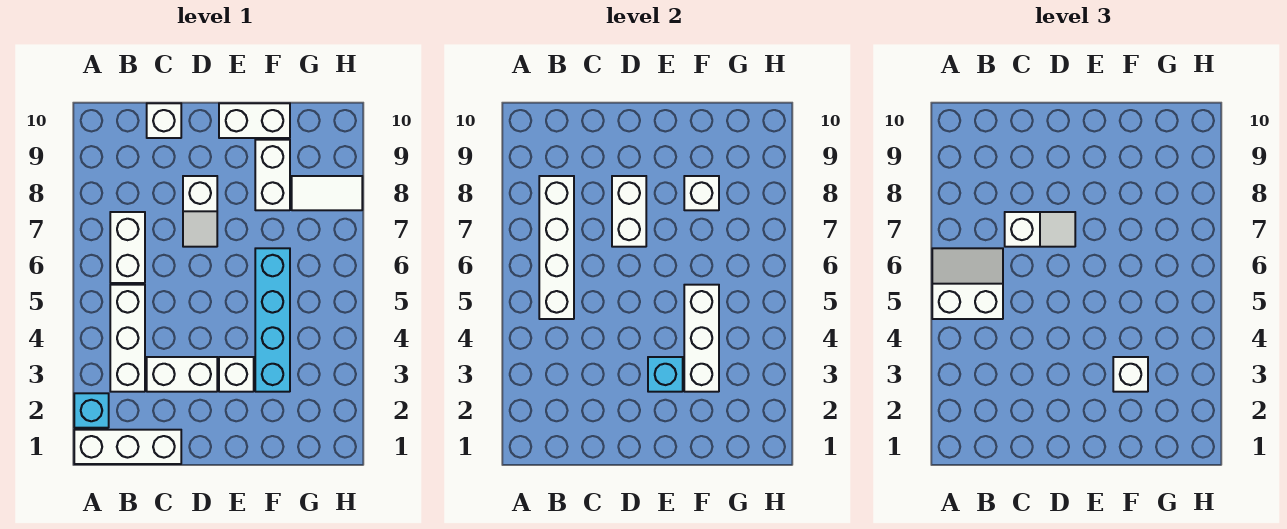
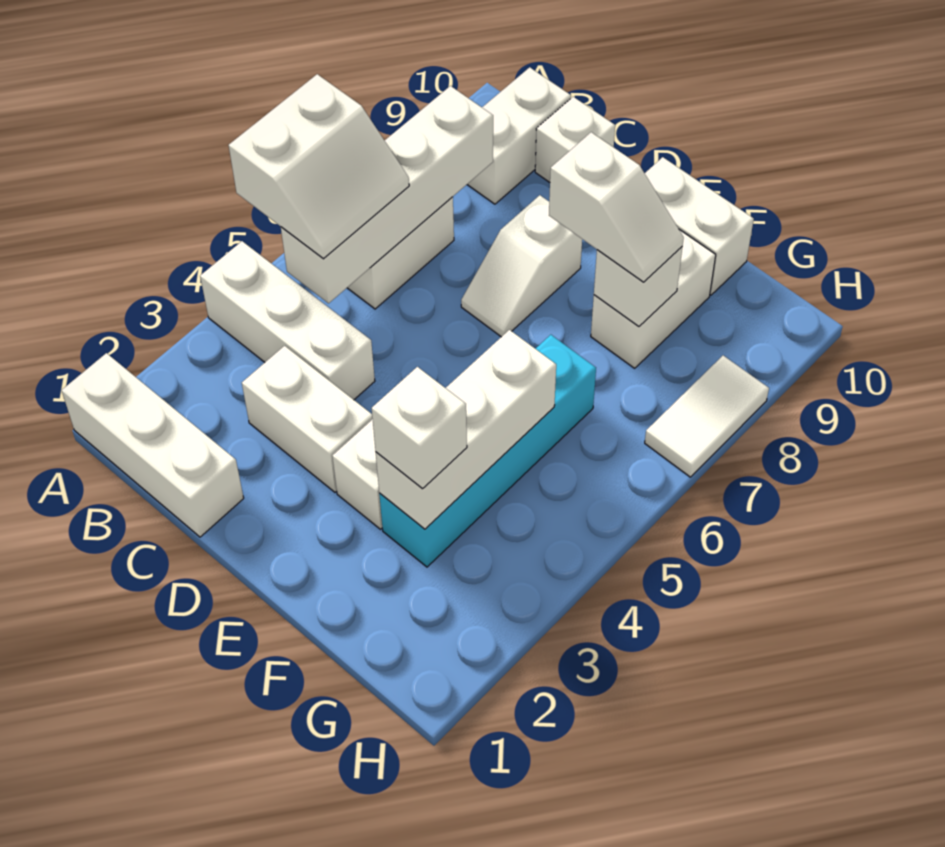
cyan brick A2 level 1 -> none
white slope A5:B6 level 3 top 5 -> white slope A5:B6 level 3 top A
white brick B3:B5 level 1 -> white brick A4:C4 level 1
white slope C7:D7 level 3 top C -> white slope E8:F8 level 3 top E
white brick D7:D8 level 2 -> white brick B9:B10 level 1
cyan brick E3 level 2 -> none
white tile G8:H8 level 1 -> white tile H7:H8 level 1

